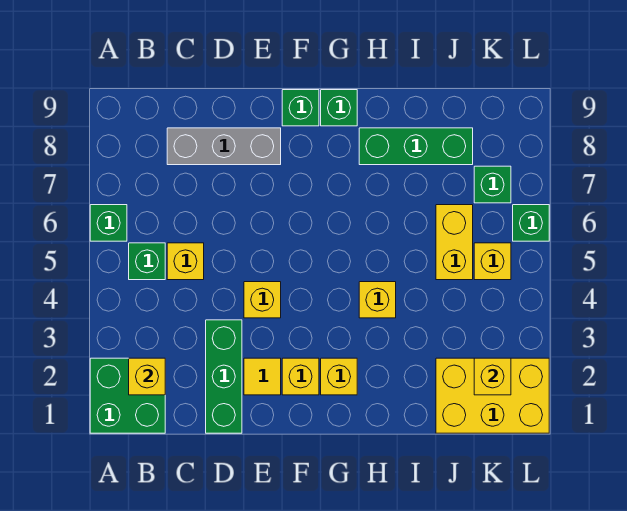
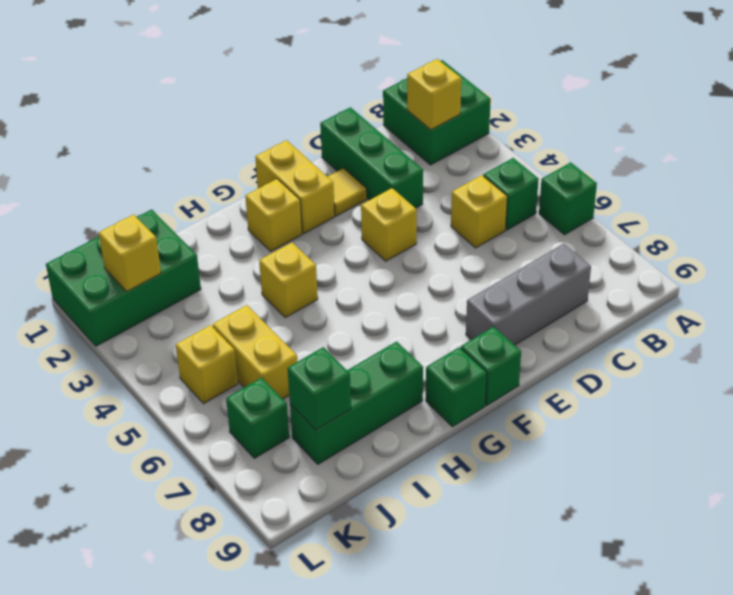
yellow brick F2 level 1 -> yellow brick F1:F2 level 1
yellow brick J1:L2 level 1 -> green brick J1:L2 level 1
green brick L6 level 1 -> green brick J8 level 2

